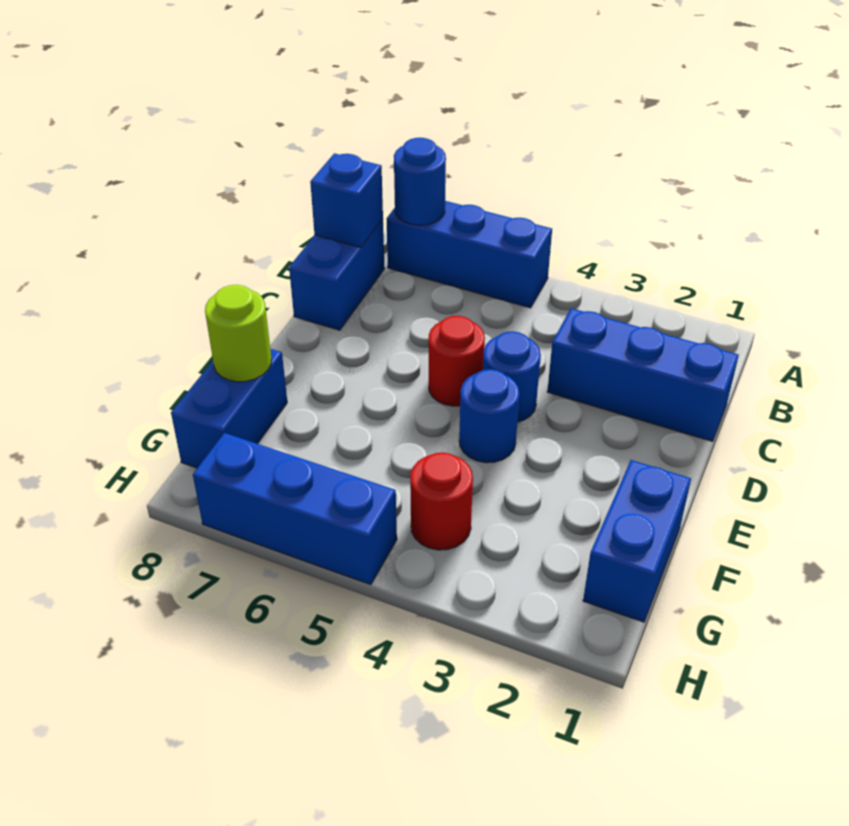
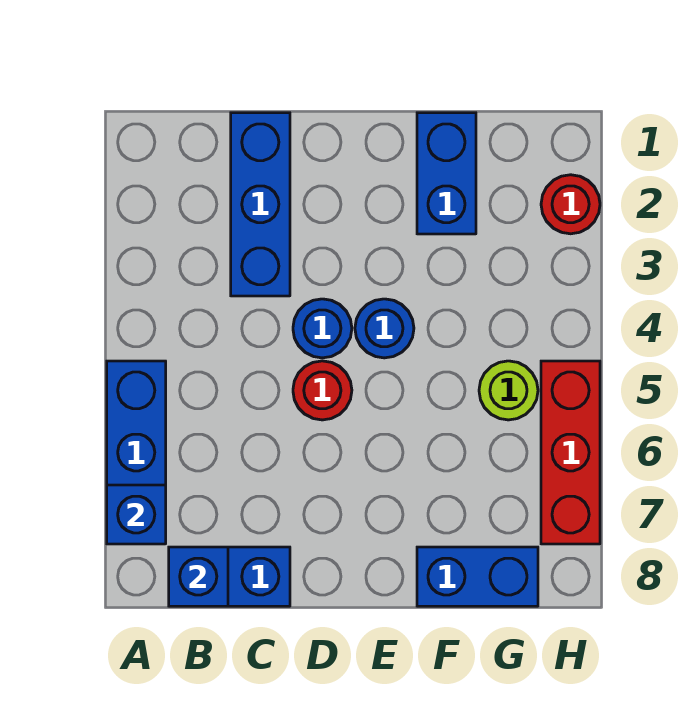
blue round brick A7 level 2 -> blue brick A7 level 2
blue brick F1:G1 level 1 -> blue brick F1:F2 level 1
lime round brick F8 level 2 -> lime round brick G5 level 1
red round brick G4 level 1 -> red round brick H2 level 1
blue brick H5:H7 level 1 -> red brick H5:H7 level 1

